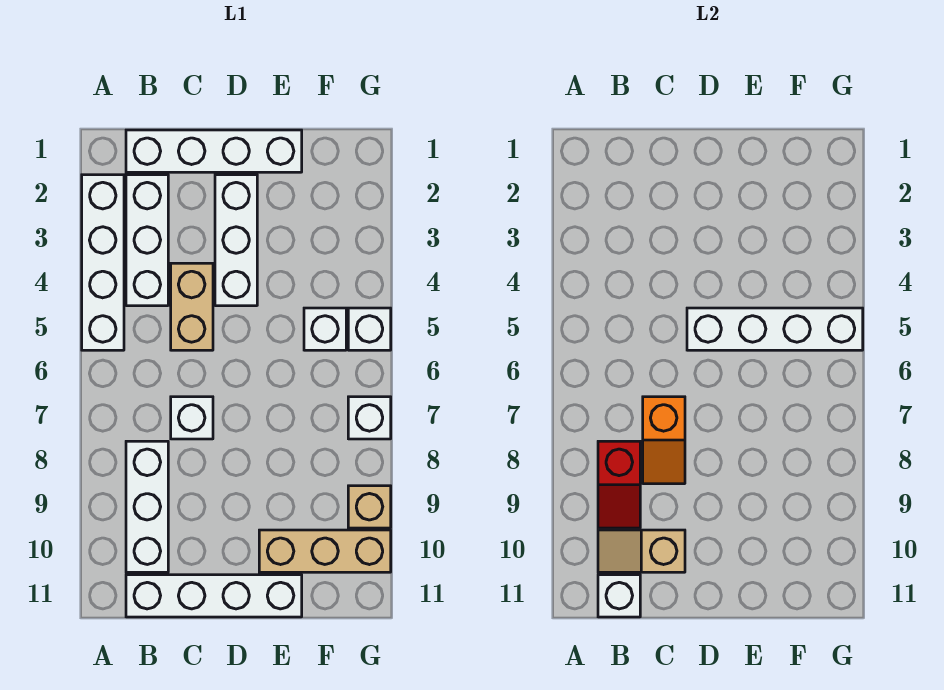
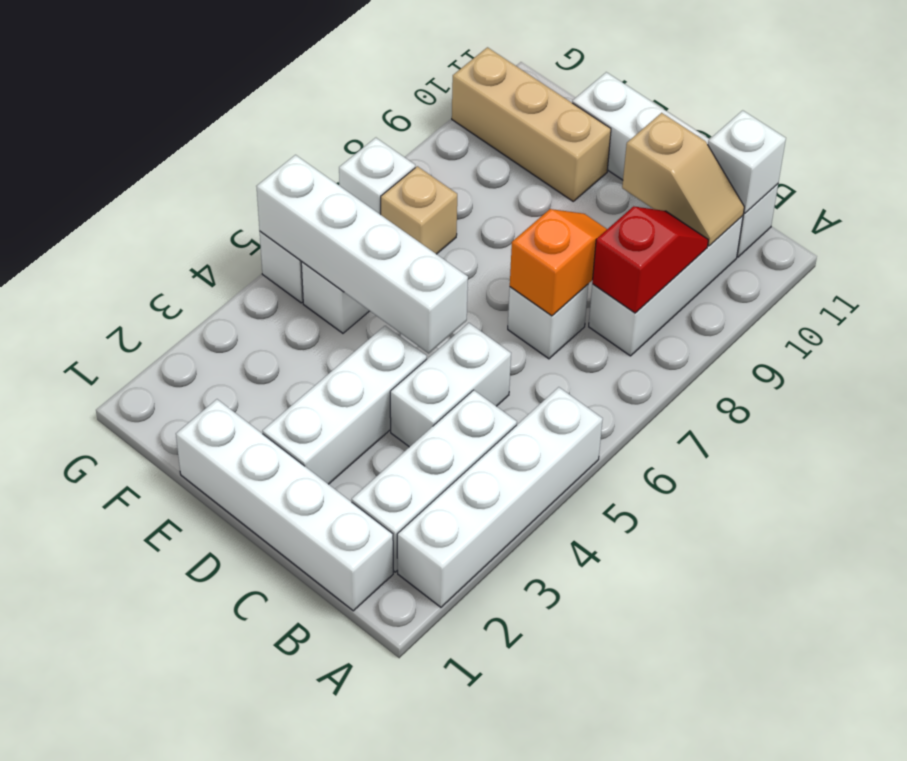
tan brick C4:C5 level 1 -> white brick C4:C5 level 1
tan brick G9 level 1 -> tan brick F7 level 1

